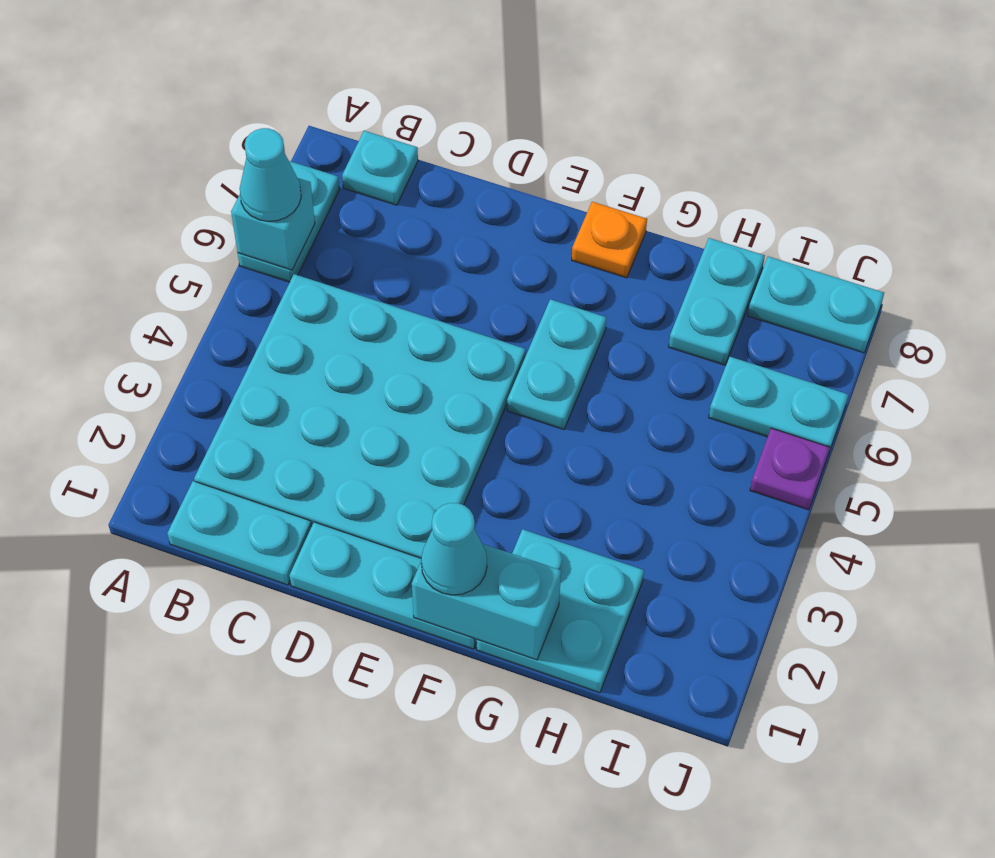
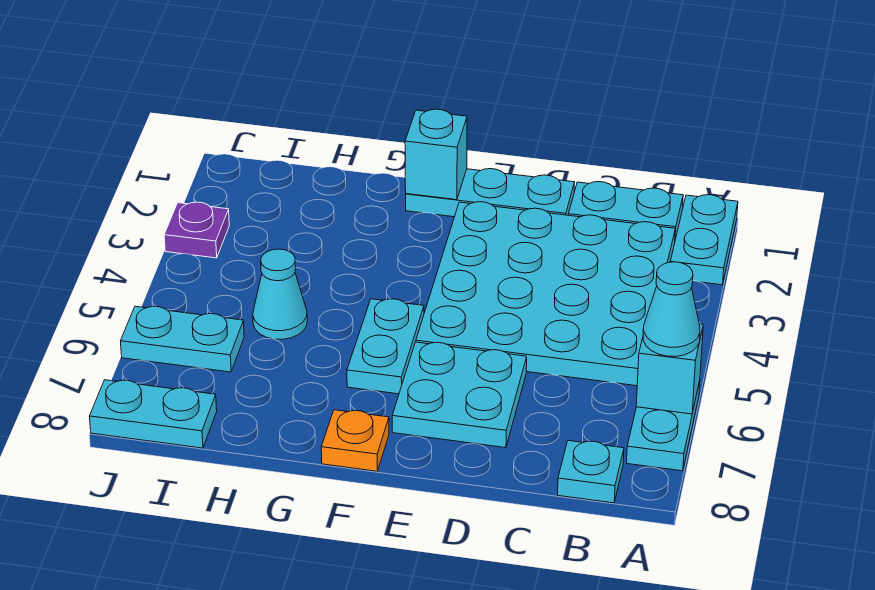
cyan brick F1:G1 level 2 -> cyan brick F1 level 2
cyan cone F1 level 3 -> cyan cone H5 level 1
cyan plate G1:H2 level 1 -> cyan plate D6:E7 level 1
cyan plate H7:H8 level 1 -> cyan plate A1:A2 level 1
purple plate J5 level 1 -> purple plate J3 level 1

